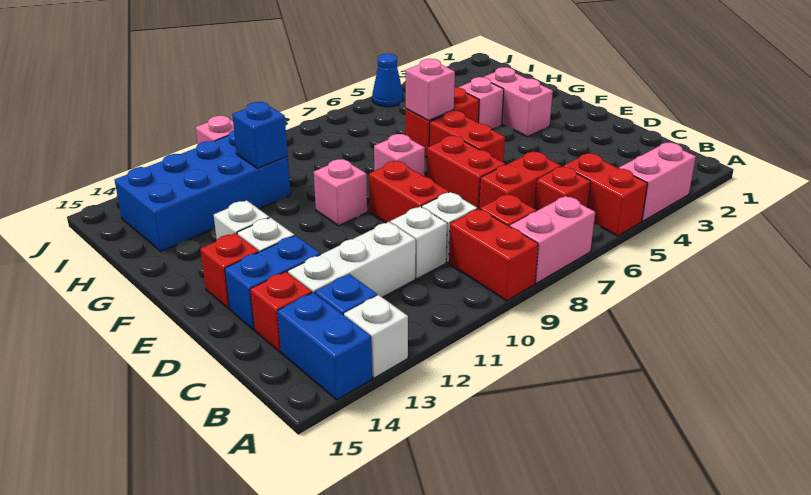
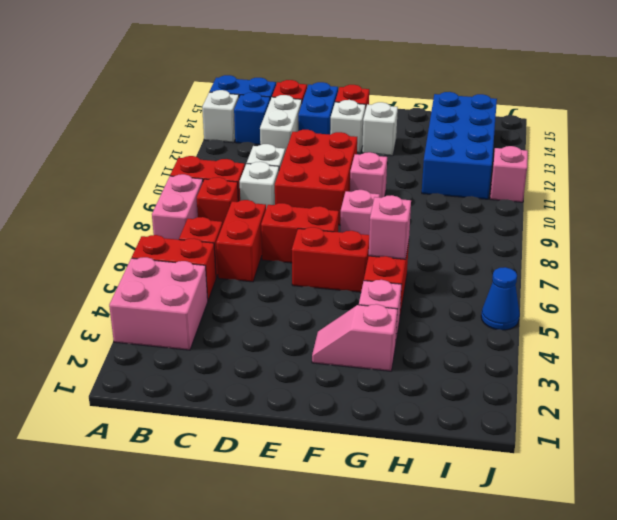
pink brick A3:A4 level 1 -> pink brick A3:B4 level 1
white brick C11:C13 level 1 -> white brick C12:C13 level 1
red brick D9:E9 level 1 -> red brick D9:E11 level 1
pink brick F3:G3 level 1 -> pink slope F3:G3 level 1 top G
blue brick H11 level 2 -> none

